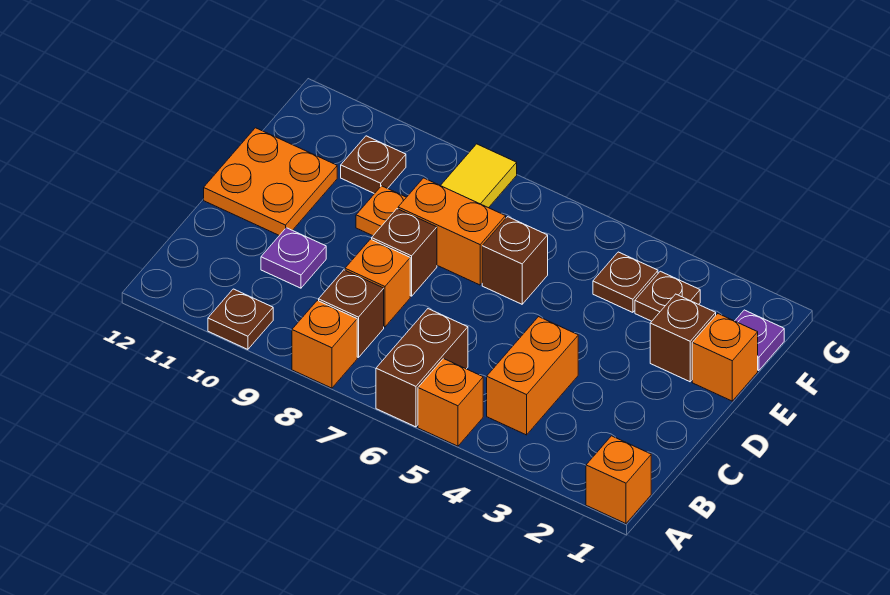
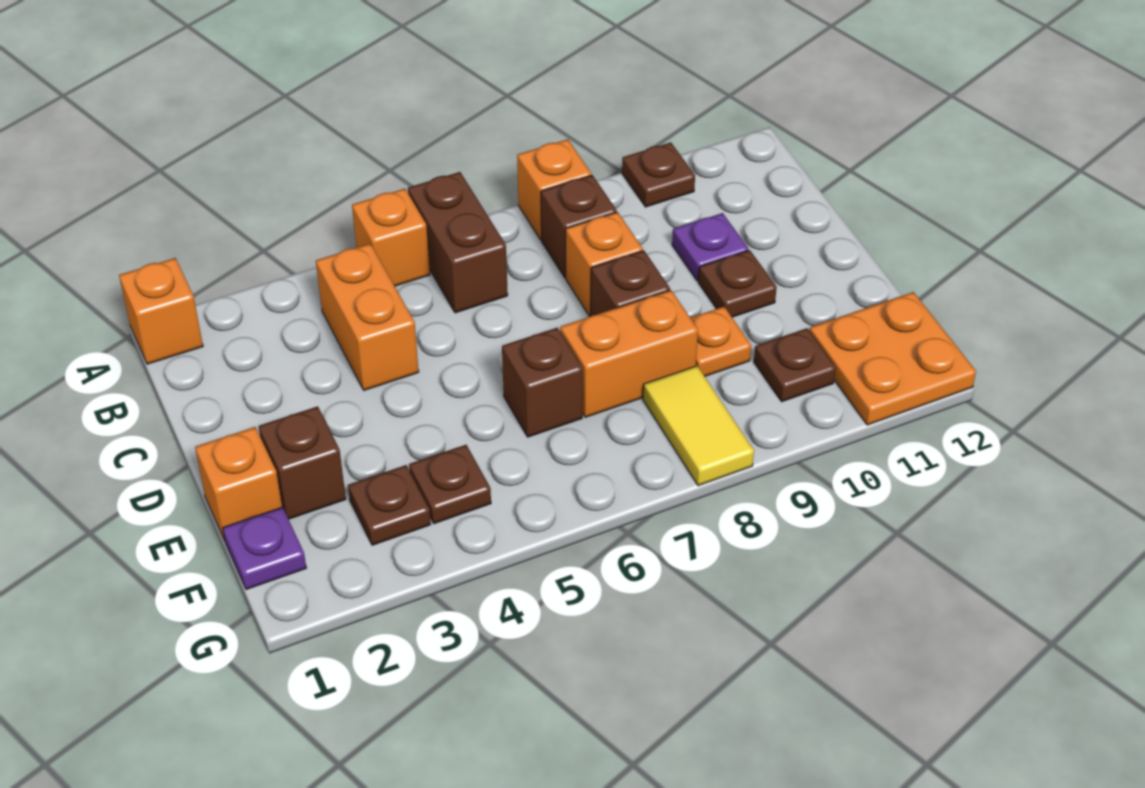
none -> brown plate D10 level 1
orange plate D11:E12 level 1 -> orange plate F11:G12 level 1

